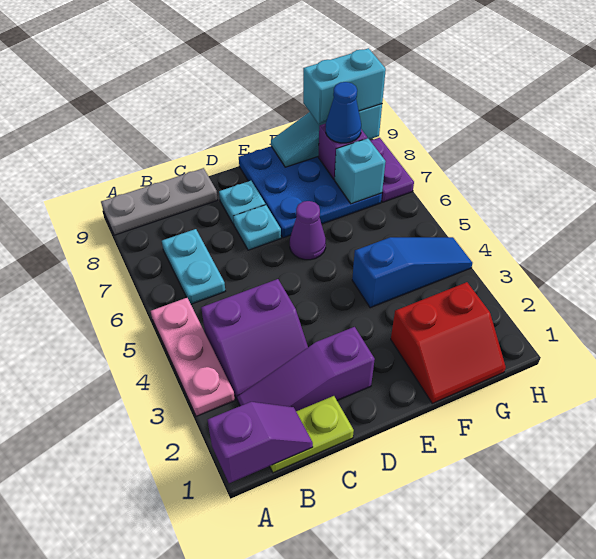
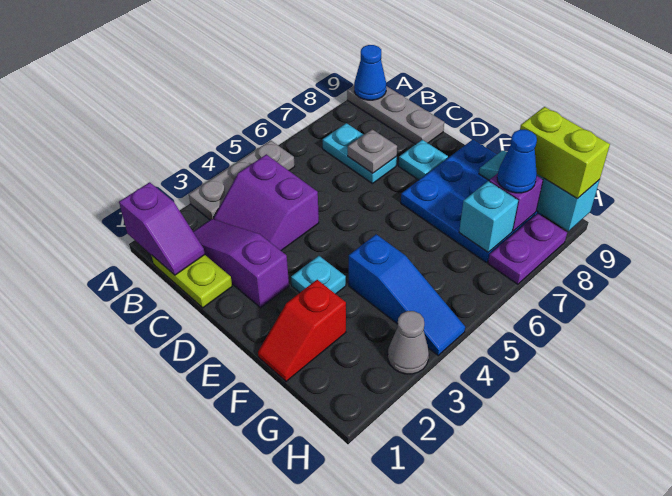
pink plate A3:A5 level 1 -> grey plate A3:A5 level 1
none -> blue cone A9 level 2
cyan plate B6:B7 level 1 -> cyan plate B7:C7 level 1
none -> grey plate C7 level 2
cyan plate D7 level 1 -> cyan plate E3 level 1
purple cone E6 level 1 -> none
red slope F1:G2 level 1 top 2 -> red slope F1:F2 level 1 top 2
cyan brick G9:H9 level 3 -> lime brick G9:H9 level 3
none -> grey cone H3 level 1

